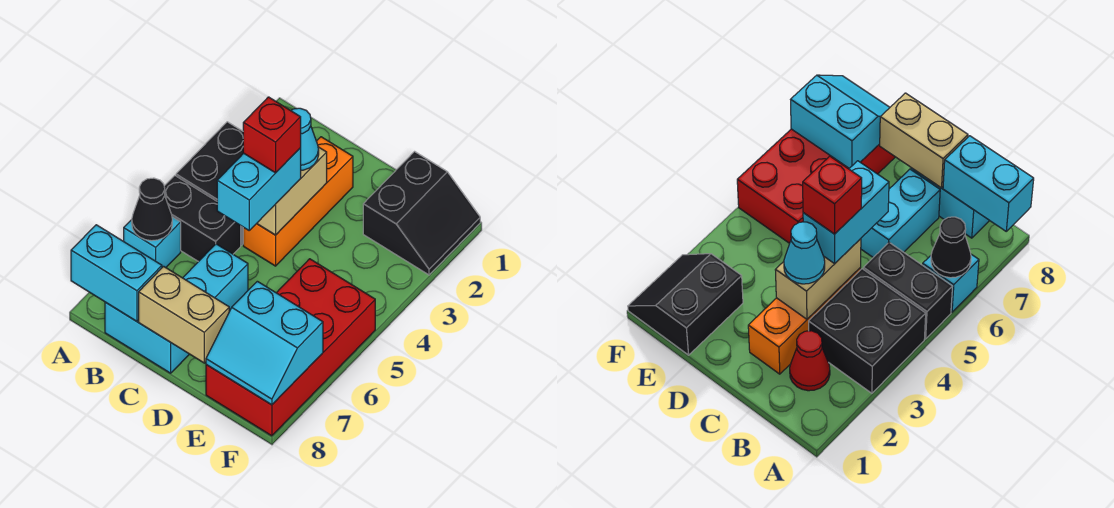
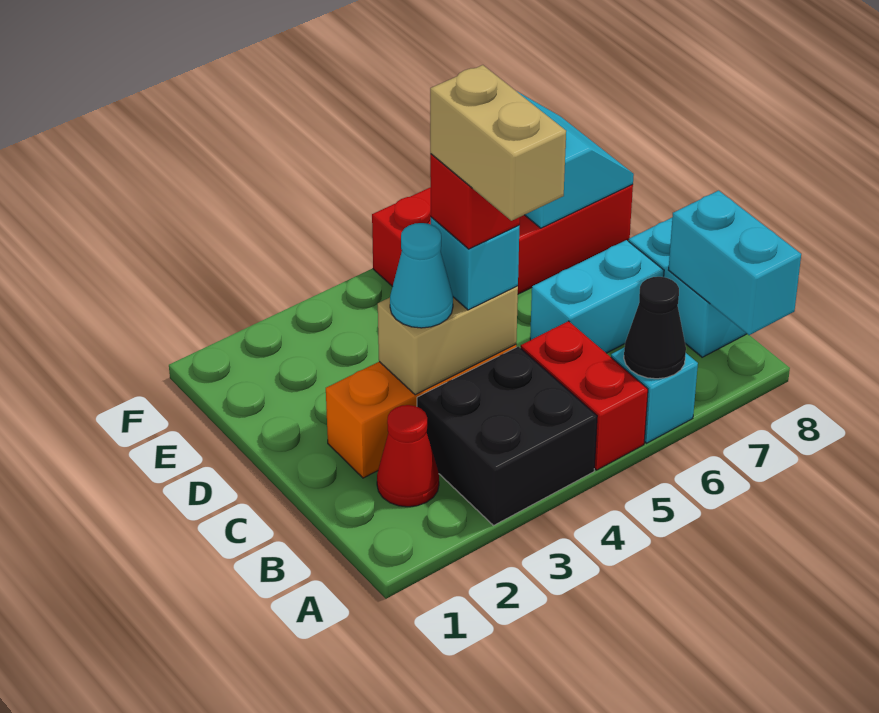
black brick A5:B5 level 1 -> red brick A5:B5 level 1
cyan brick C4:C5 level 3 -> cyan brick C4 level 3
tan brick C8:D8 level 2 -> tan brick B4:C4 level 5
black slope E1:F2 level 1 top E -> none

